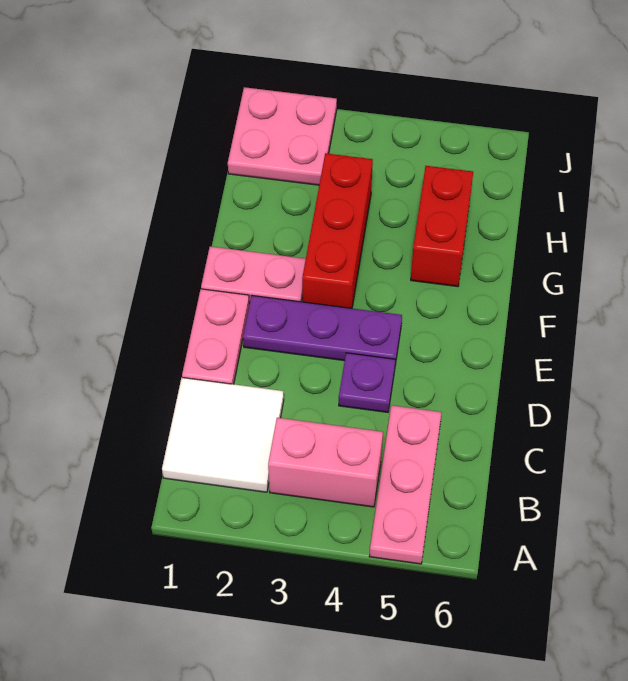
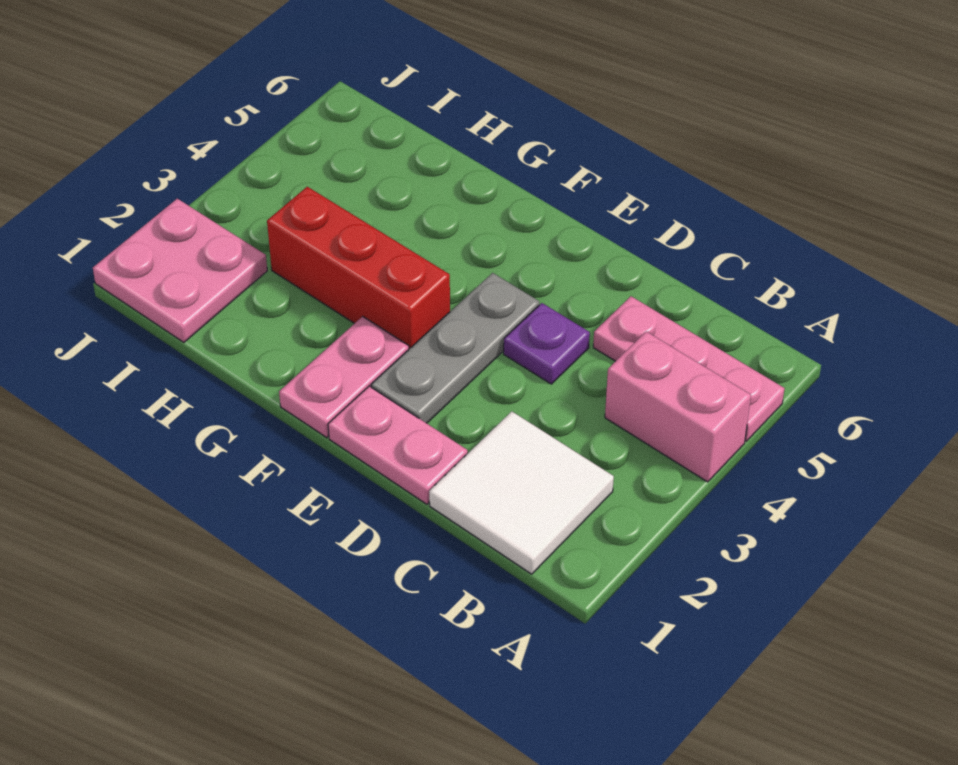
pink brick B3:B4 level 1 -> pink brick A4:B4 level 1
purple plate E2:E4 level 1 -> grey plate E2:E4 level 1
red brick G5:H5 level 1 -> none

